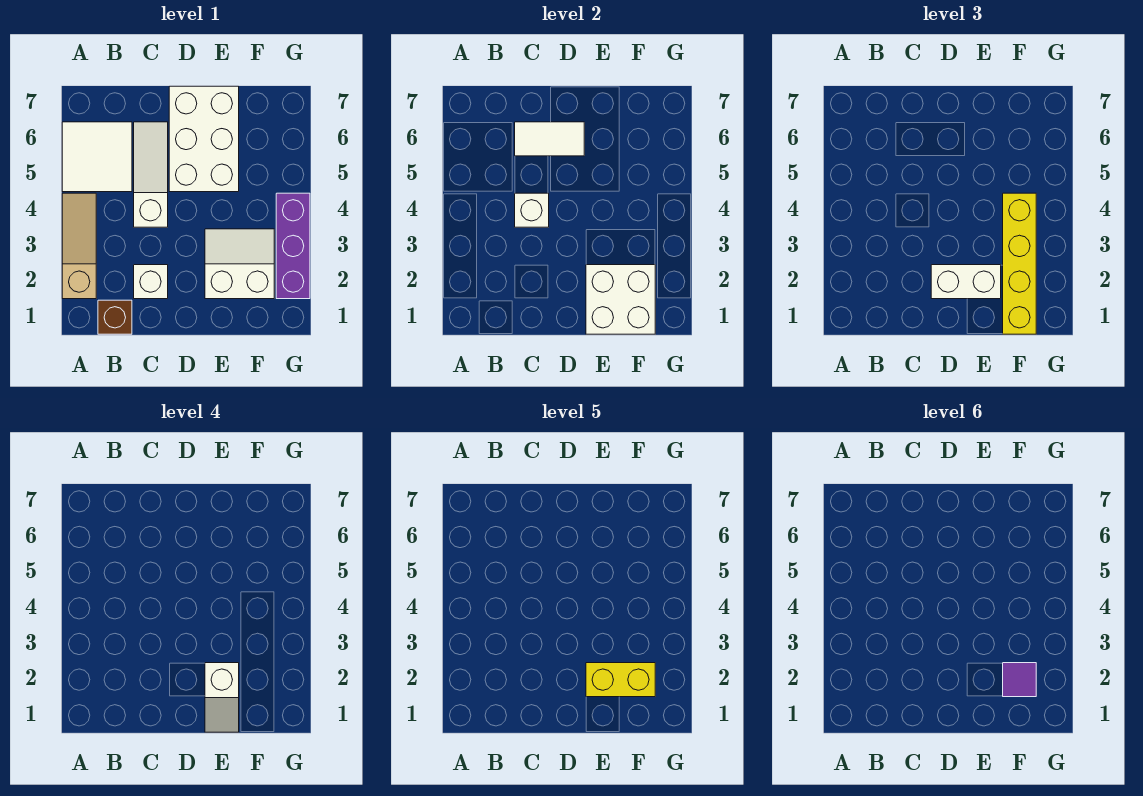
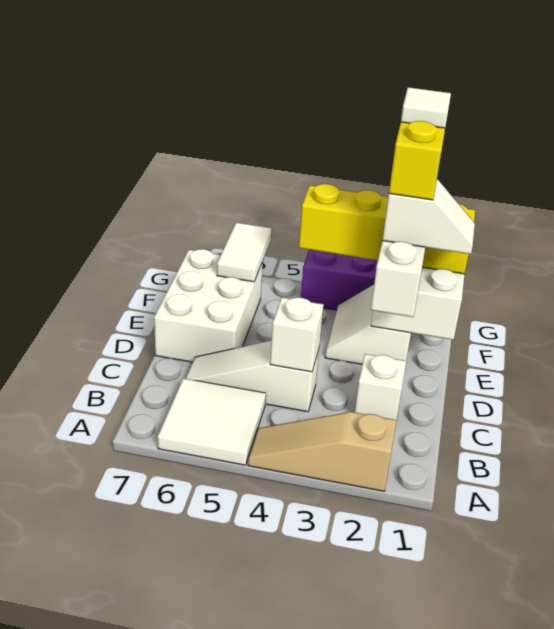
brown brick B1 level 1 -> none
white tile C6:D6 level 2 -> white tile F6:G6 level 2
white brick D5:E7 level 1 -> white brick D6:F7 level 1
purple tile F2 level 6 -> white tile F2 level 6

